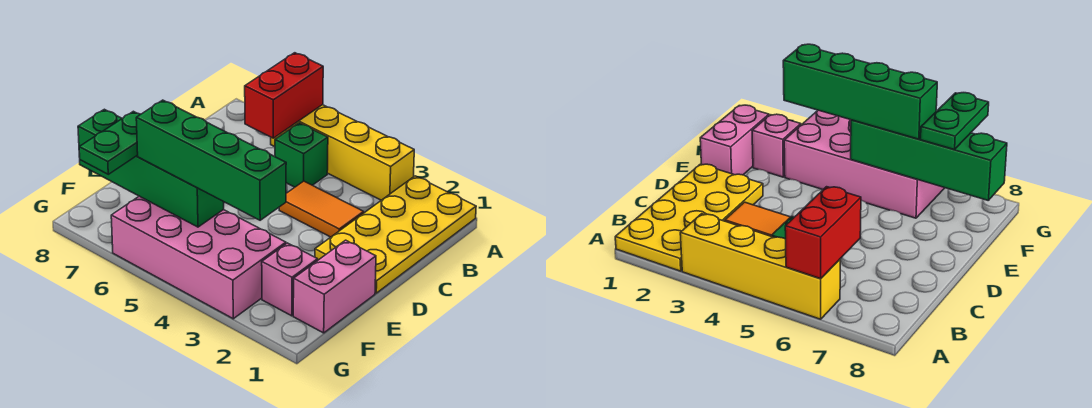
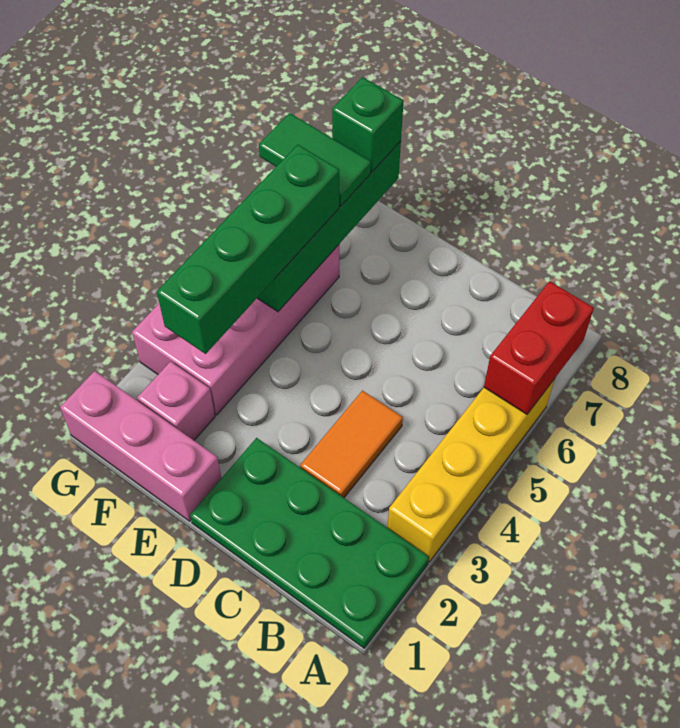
yellow plate A1:D2 level 1 -> green plate A1:D2 level 1
red brick A6:B6 level 2 -> red brick A6:A7 level 2
green brick B5 level 1 -> green brick F8 level 3
pink brick E1:F1 level 1 -> pink brick E1:G1 level 1
green plate F7:G7 level 3 -> green tile F7:G7 level 3

